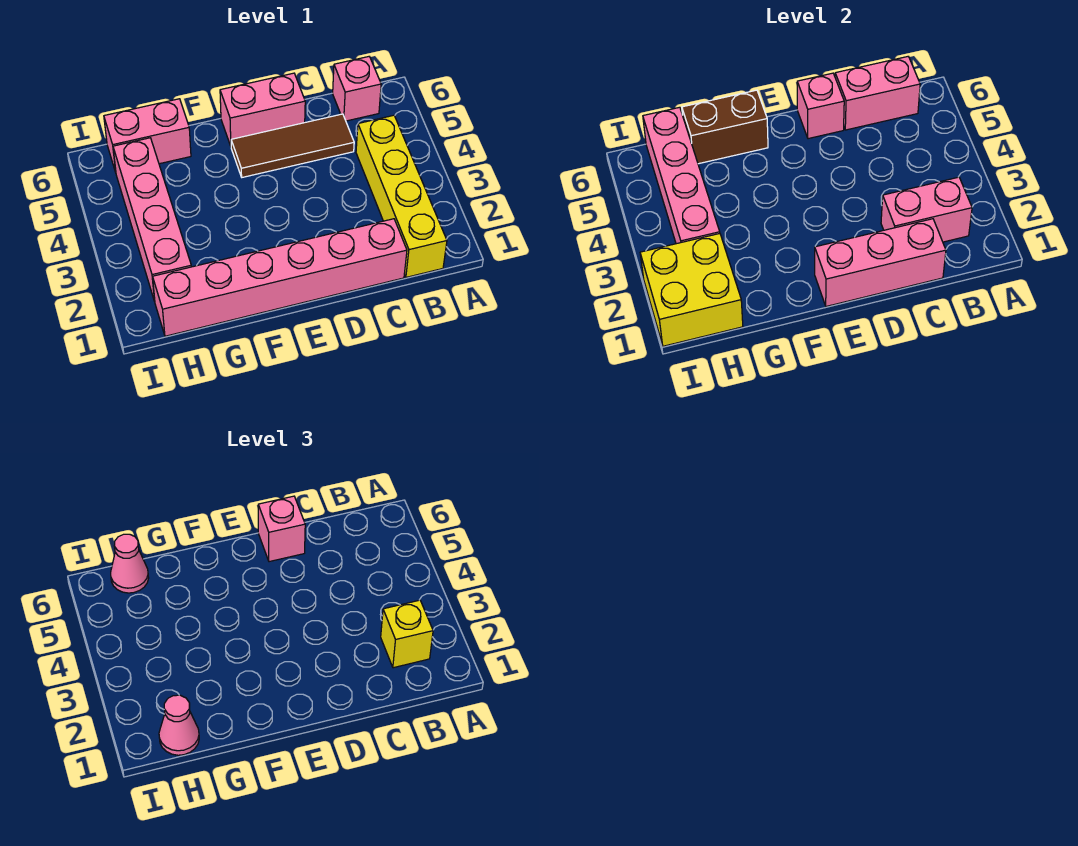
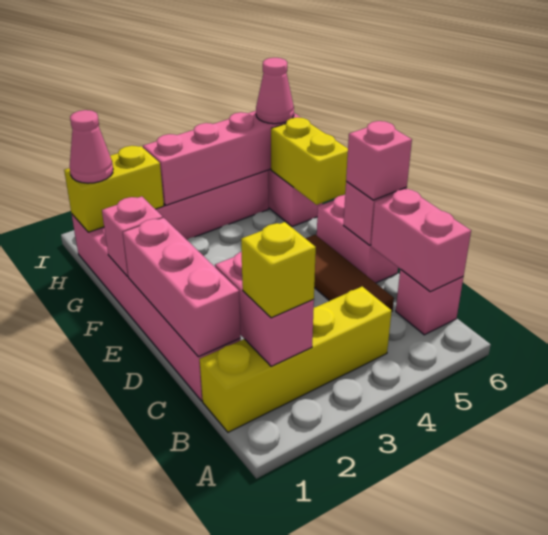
none -> pink brick F1 level 2
brown brick F6:G6 level 2 -> yellow brick F6:G6 level 2
yellow brick H1:I2 level 2 -> yellow brick H1:H2 level 2

